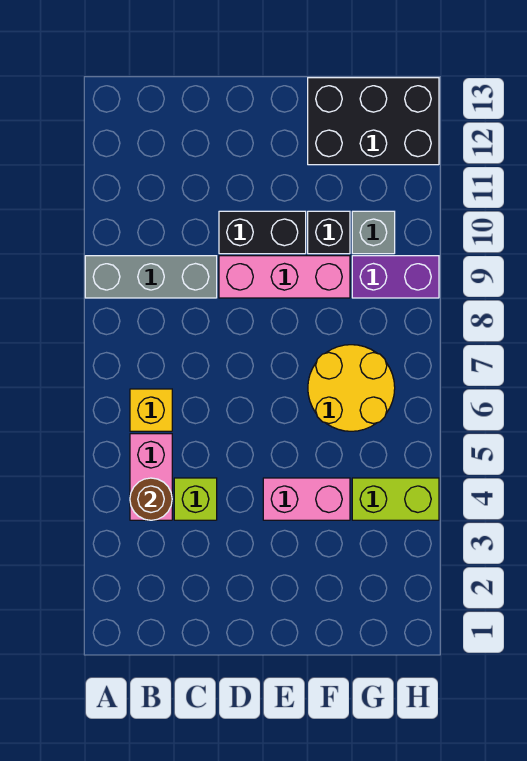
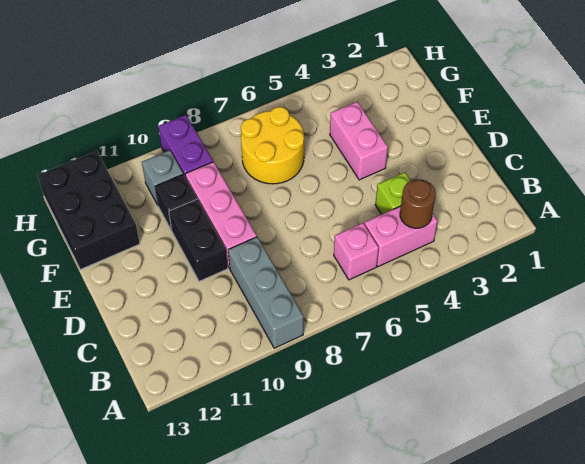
yellow brick B6 level 1 -> pink brick B6 level 1
lime brick G4:H4 level 1 -> none

